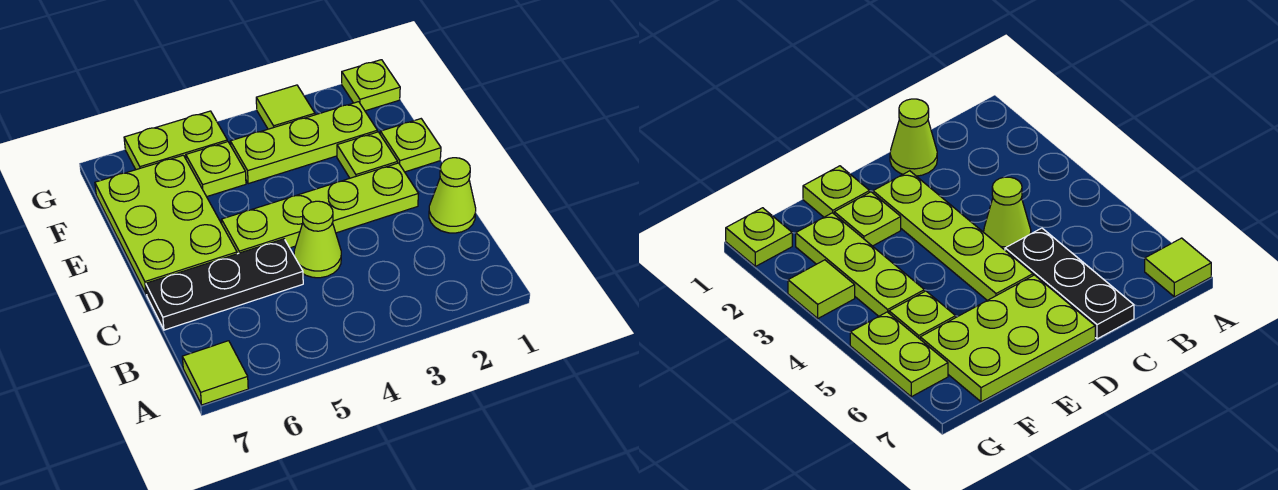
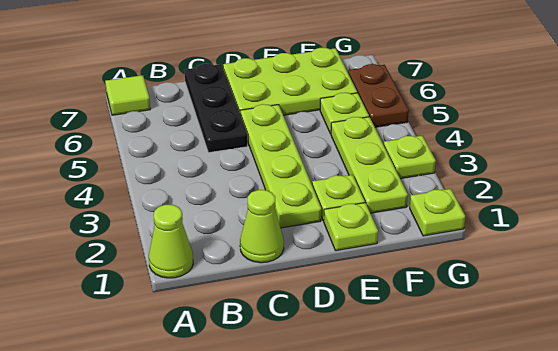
lime cone C4 level 1 -> lime cone A1 level 1
lime tile G3 level 1 -> lime plate G3 level 1
lime plate G5:G6 level 1 -> brown plate G5:G6 level 1

